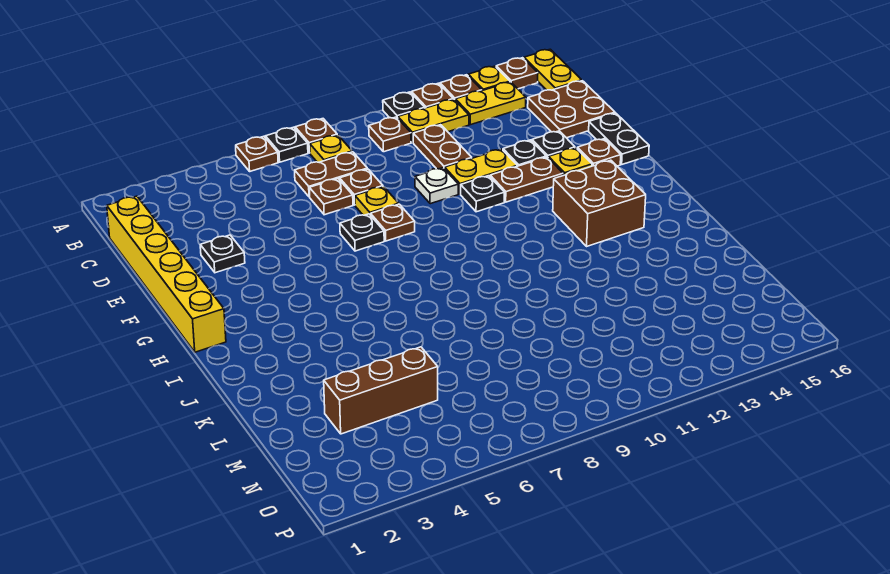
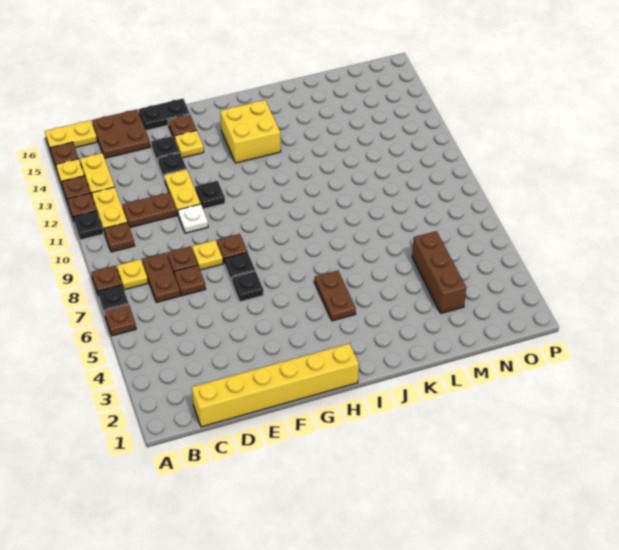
black plate E3 level 1 -> black plate F6 level 1
brown plate F12:F13 level 1 -> brown plate I4:I5 level 1
brown brick H13:I14 level 1 -> yellow brick H13:I14 level 1

